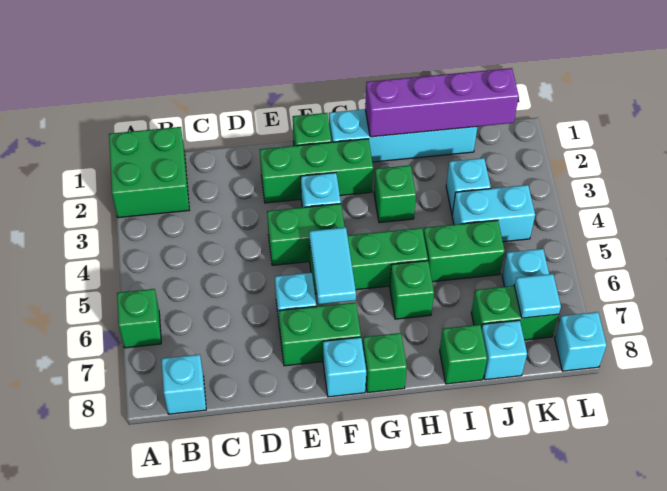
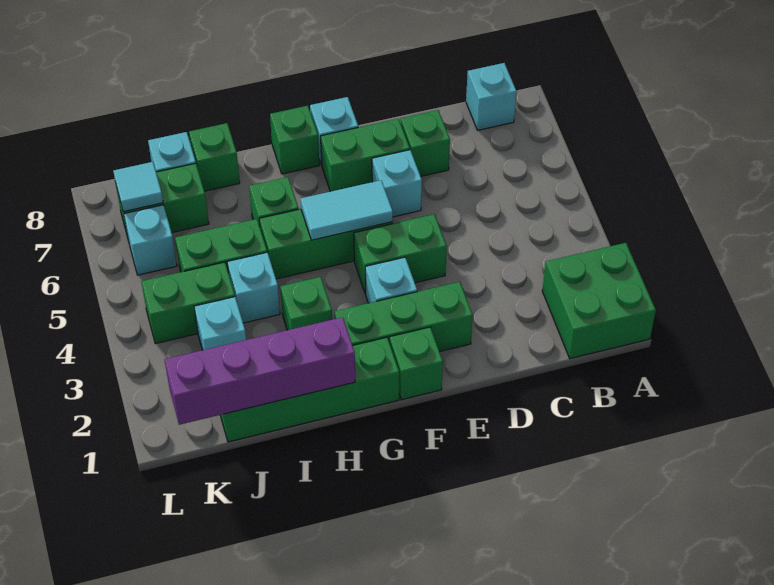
green brick A6 level 1 -> green brick D7 level 1
cyan tile F5:F6 level 2 -> cyan tile F5:G5 level 2
cyan brick G1:J1 level 1 -> green brick G1:J1 level 1
cyan brick J4:K4 level 1 -> green brick J4:K4 level 1
cyan brick L8 level 1 -> cyan brick I4 level 1

